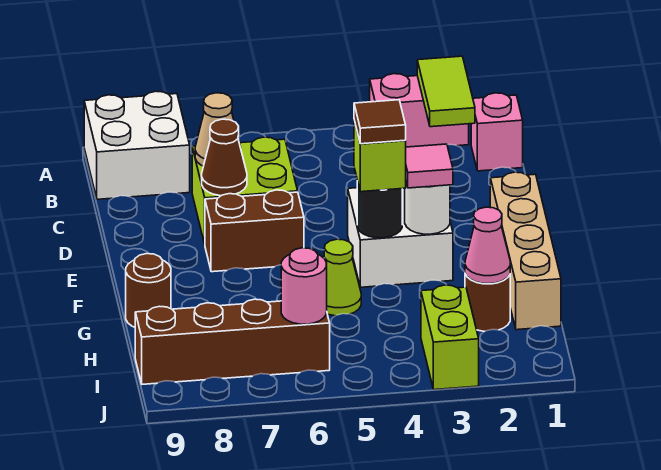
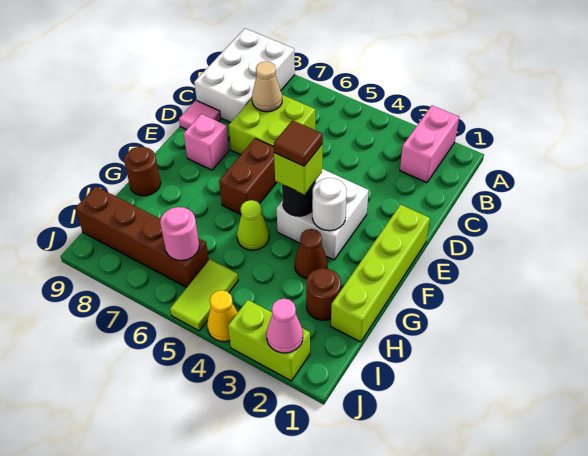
pink brick A2:A3 level 1 -> pink brick A2:B2 level 1
lime tile A2:B2 level 2 -> lime tile I5:J5 level 1
white brick A8:B9 level 1 -> white brick A8:C9 level 1
pink brick B1 level 1 -> pink brick E8 level 1
brown cone D7 level 2 -> brown cone G3 level 1
tan brick E1:H1 level 1 -> lime brick E1:H1 level 1
brown brick E6:E7 level 1 -> brown brick E6:F6 level 1
pink tile F3 level 3 -> pink tile D9 level 1
pink cone H2 level 2 -> pink cone J2 level 2
lime brick I3:J3 level 1 -> lime brick J2:J3 level 1
none -> yellow cone J4 level 1

